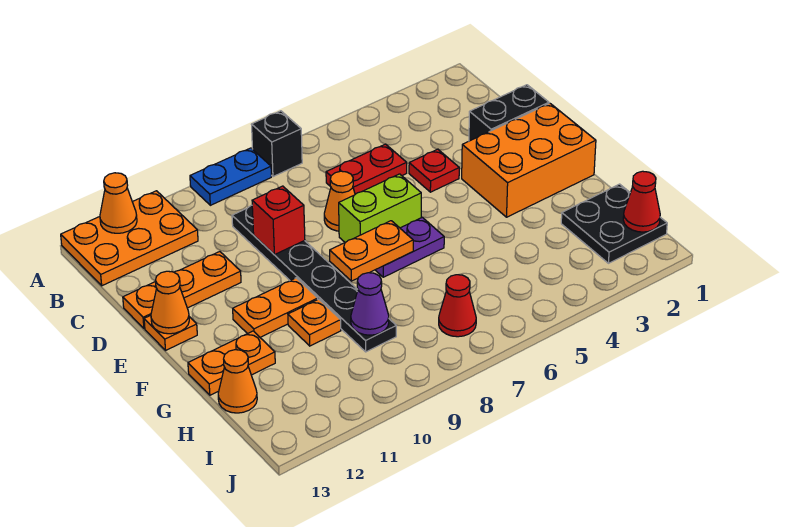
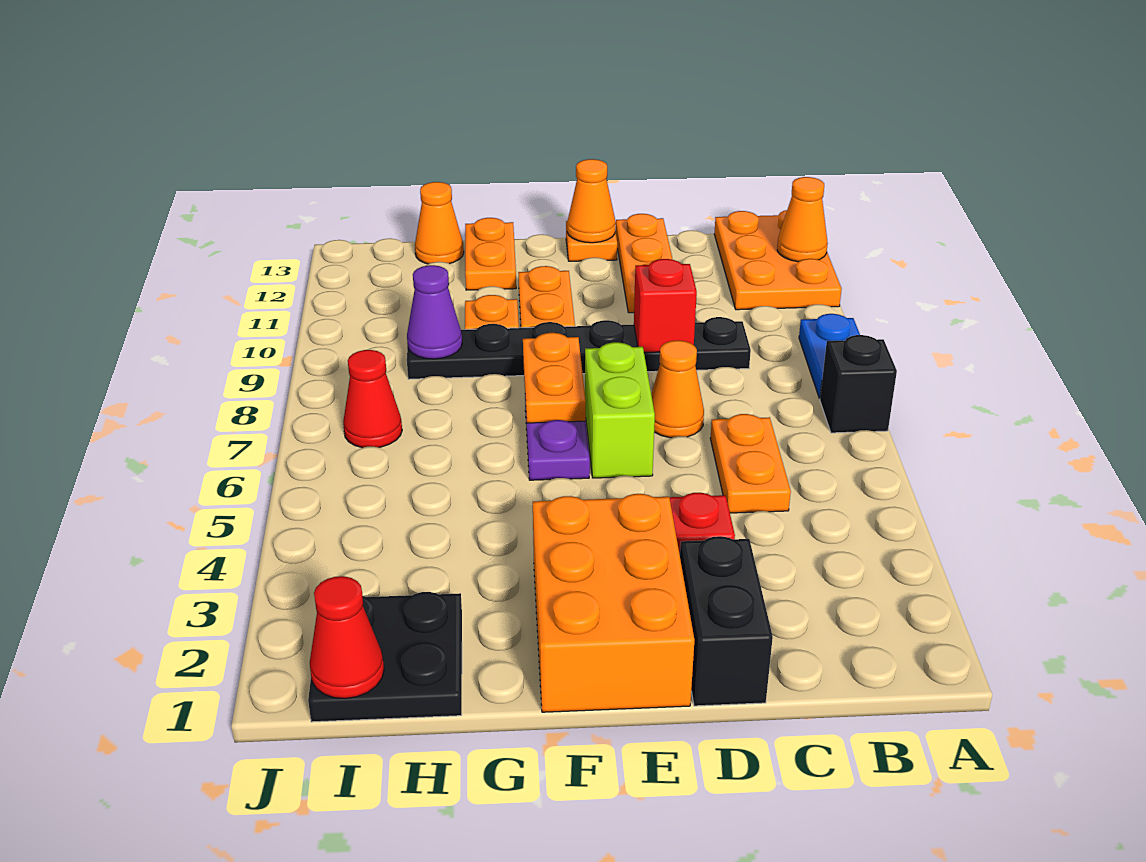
red plate C5:C6 level 1 -> orange plate C5:C6 level 1

